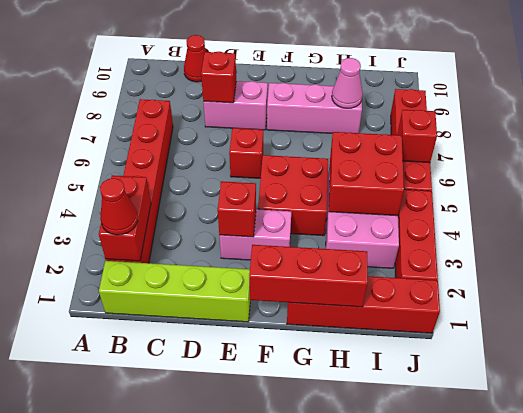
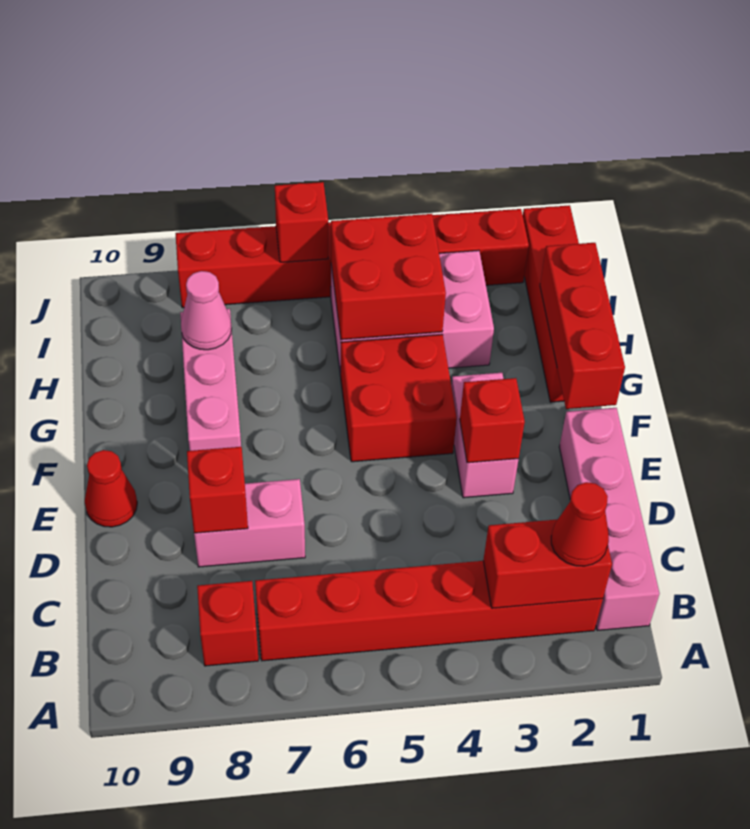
lime brick B1:E1 level 1 -> pink brick B1:E1 level 1
red cone C10 level 1 -> red cone E10 level 1
pink brick D8:E8 level 1 -> pink brick D7:D8 level 1
red brick E6 level 1 -> red brick B8 level 1

